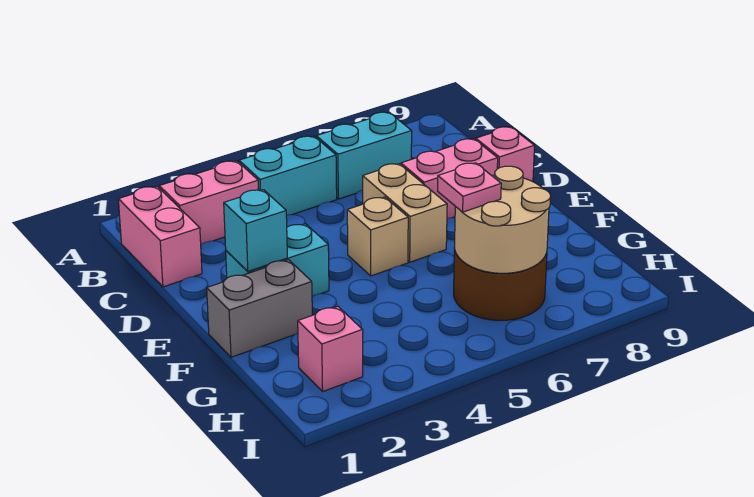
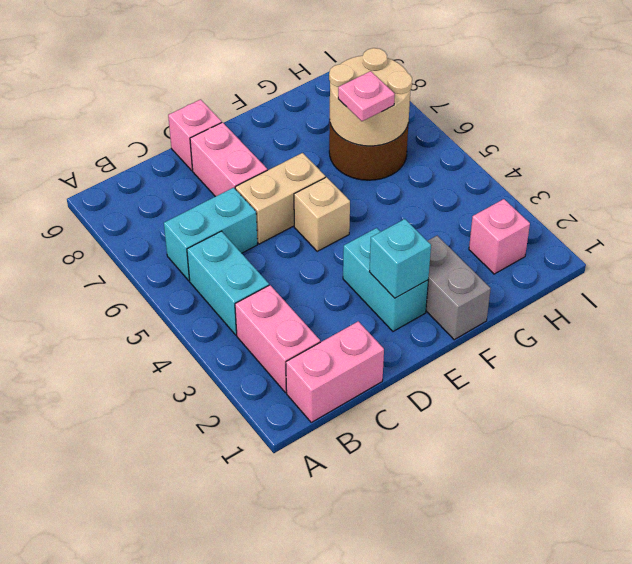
cyan brick B6:B7 level 1 -> cyan brick B6:C6 level 1

